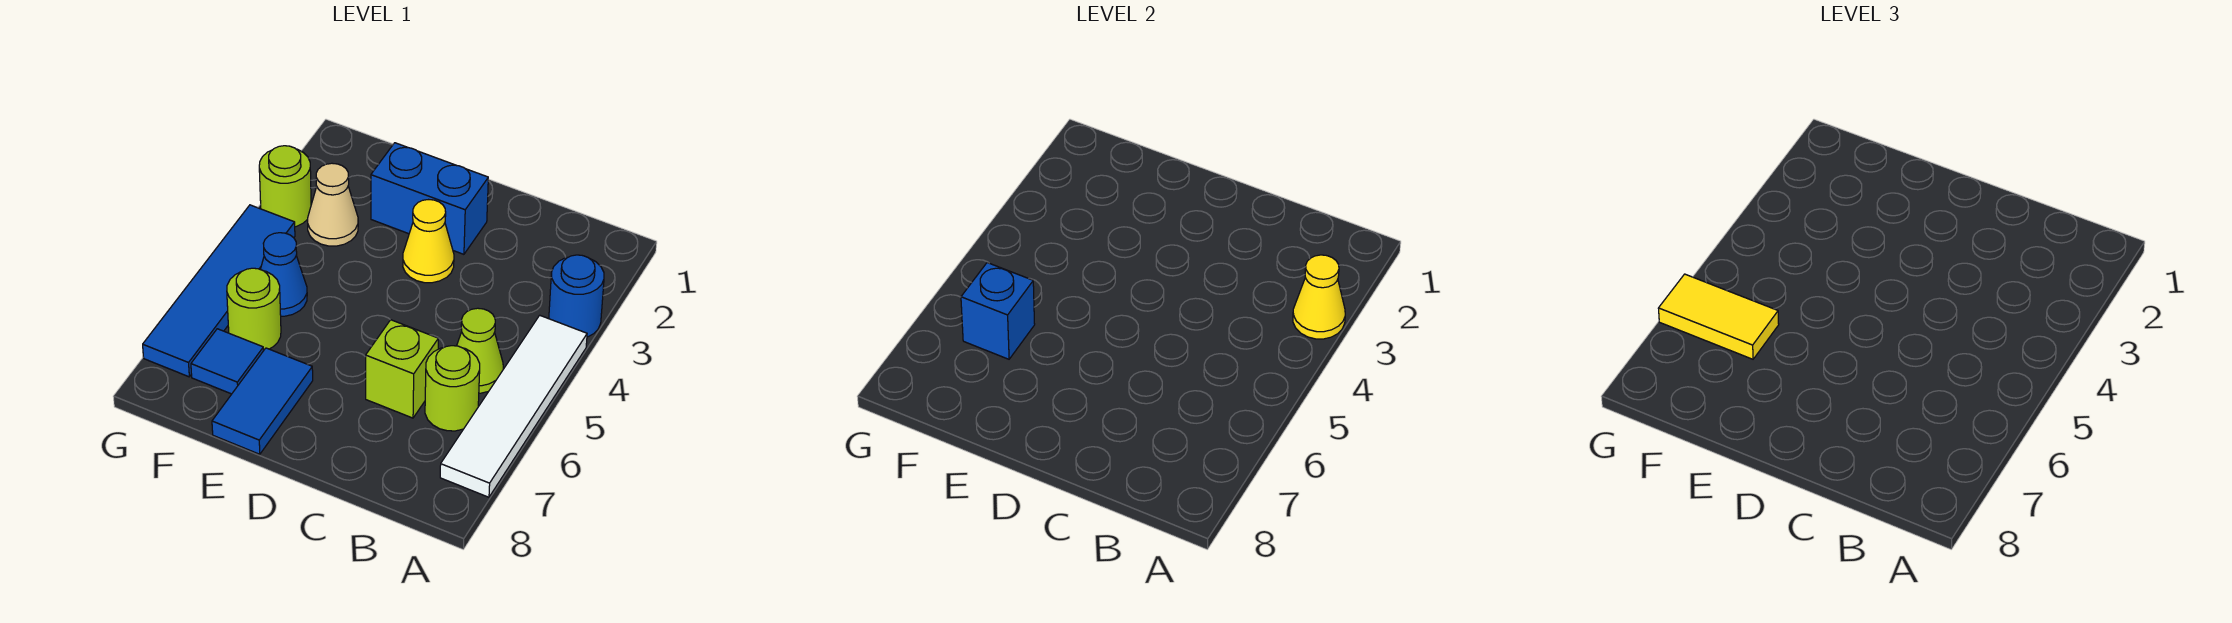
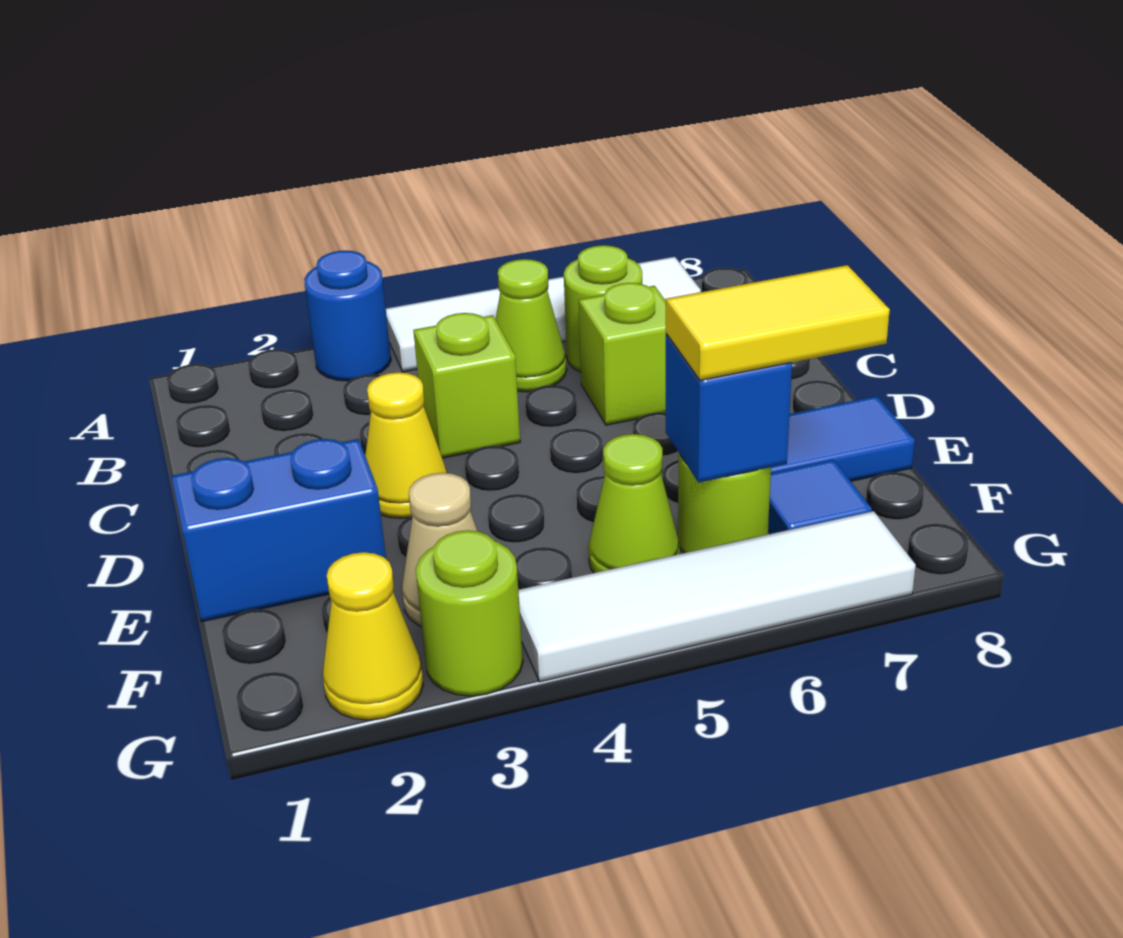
yellow cone A3 level 2 -> yellow cone G2 level 1
none -> lime brick C4 level 1
blue brick D2:E2 level 1 -> blue brick E1:E2 level 1
blue cone F5 level 1 -> lime cone F5 level 1
yellow tile F6:G6 level 3 -> yellow tile F6:F7 level 3
blue tile G4:G7 level 1 -> white tile G4:G7 level 1

